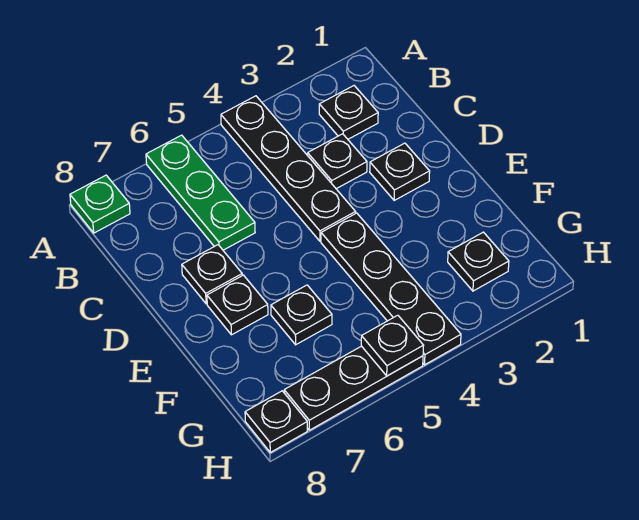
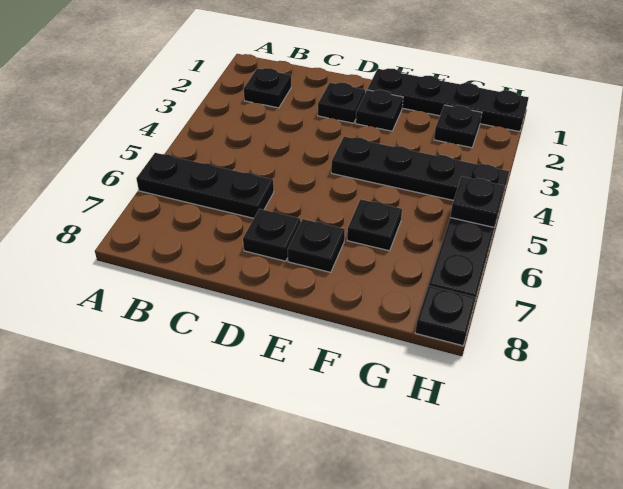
black plate A4:D4 level 1 -> black plate E1:H1 level 1
green plate A6:C6 level 1 -> black plate A6:C6 level 1
green plate A8 level 1 -> none
black plate C3 level 1 -> black plate E2 level 1

